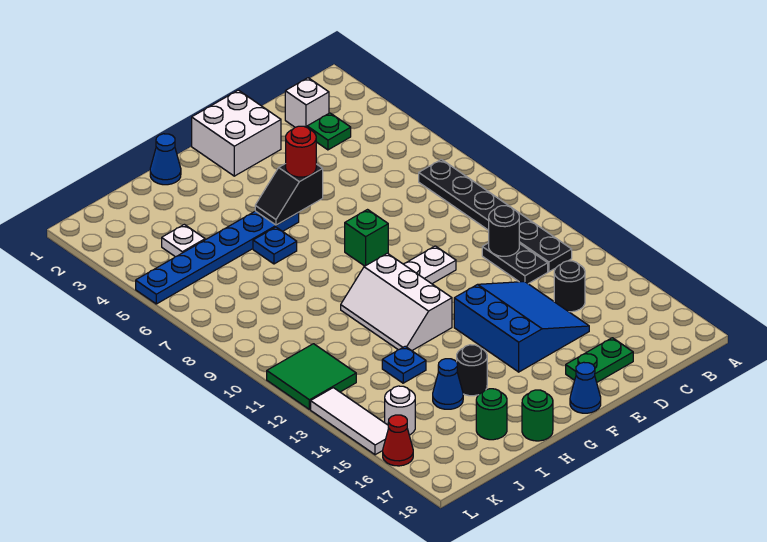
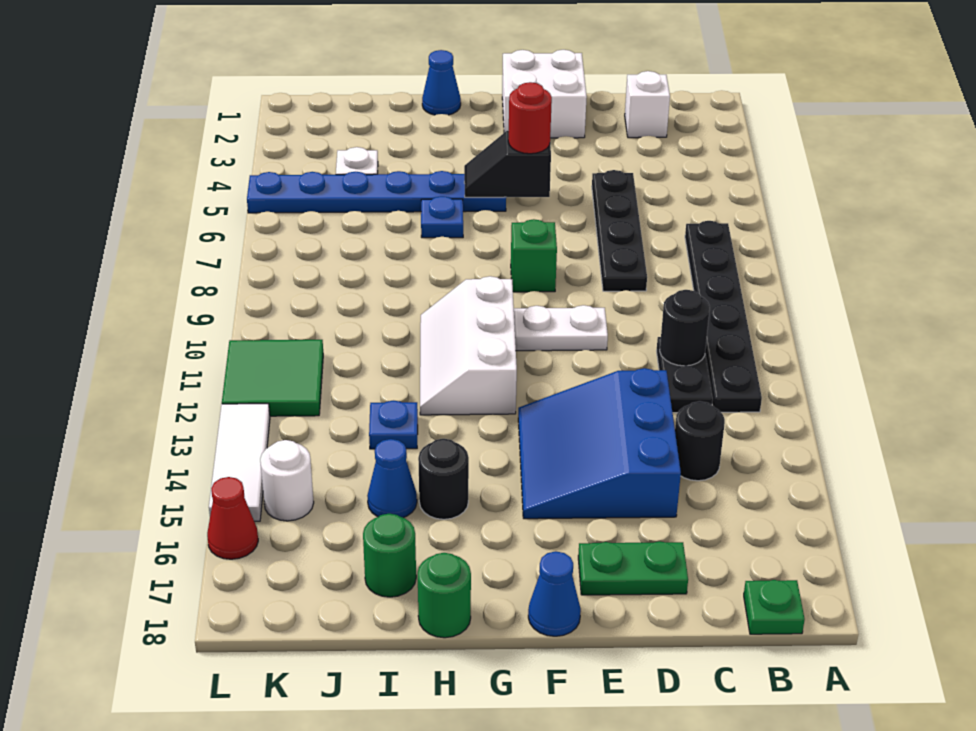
green plate C3 level 1 -> green plate B18 level 1
none -> black plate D5:D8 level 1
blue slope D13:F15 level 1 top F -> blue slope D13:F15 level 1 top D

